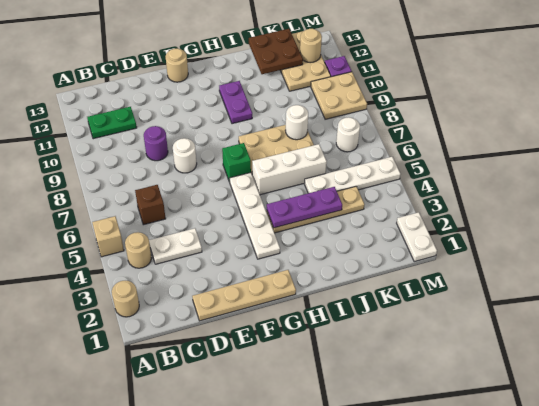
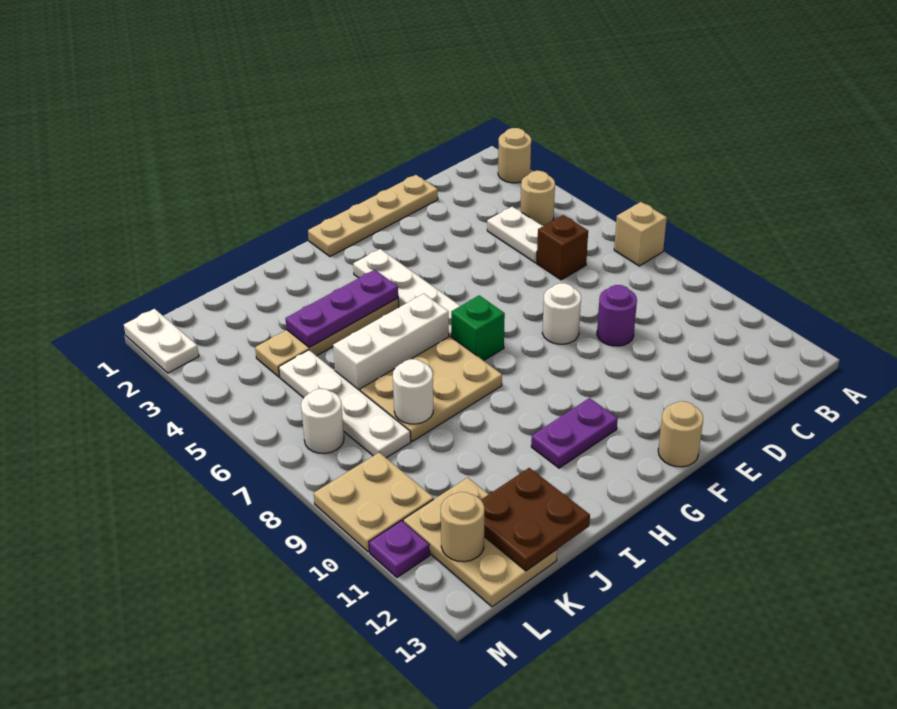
tan brick A5 level 1 -> tan brick A7 level 1
green plate B11:C11 level 1 -> none
white plate C4:D4 level 1 -> white plate C4:C5 level 1
purple plate H10:H11 level 1 -> purple plate G11:H11 level 1
white plate J5:M5 level 1 -> white plate K5:K8 level 1

